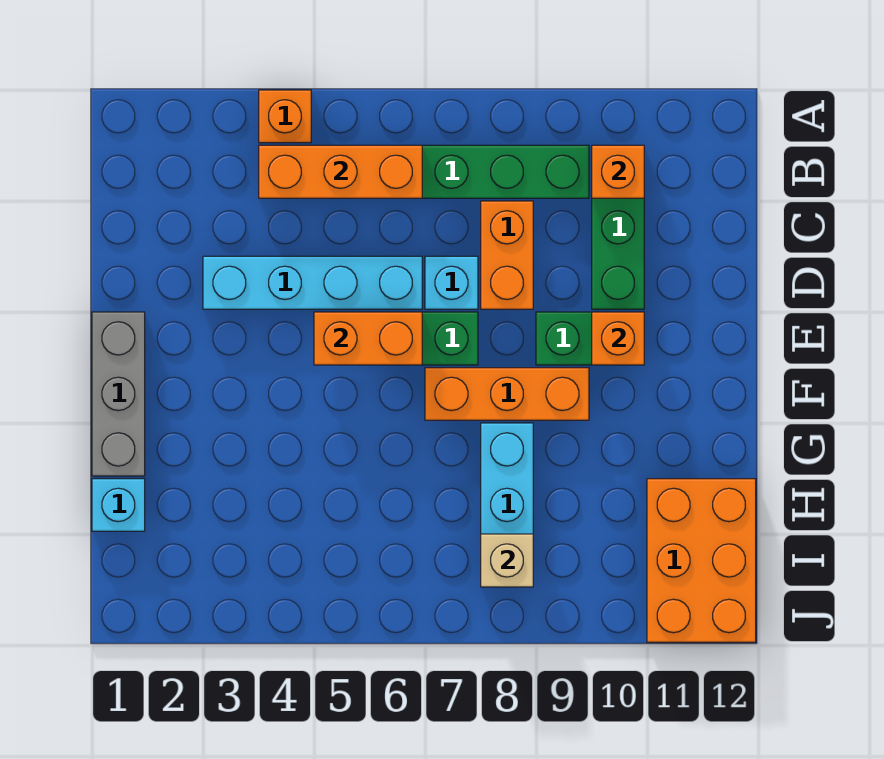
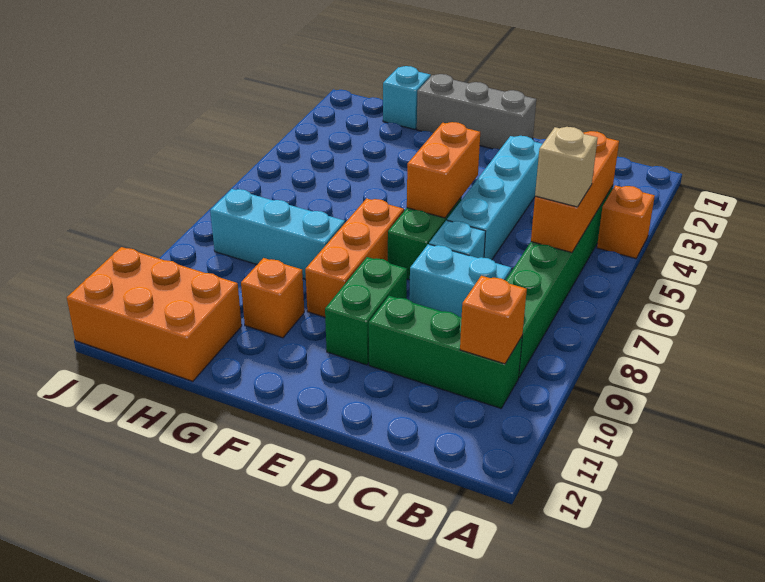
orange brick C8:D8 level 1 -> cyan brick C8:D8 level 1
orange brick E10 level 2 -> orange brick G10 level 1
tan brick I8 level 2 -> tan brick B6 level 3

